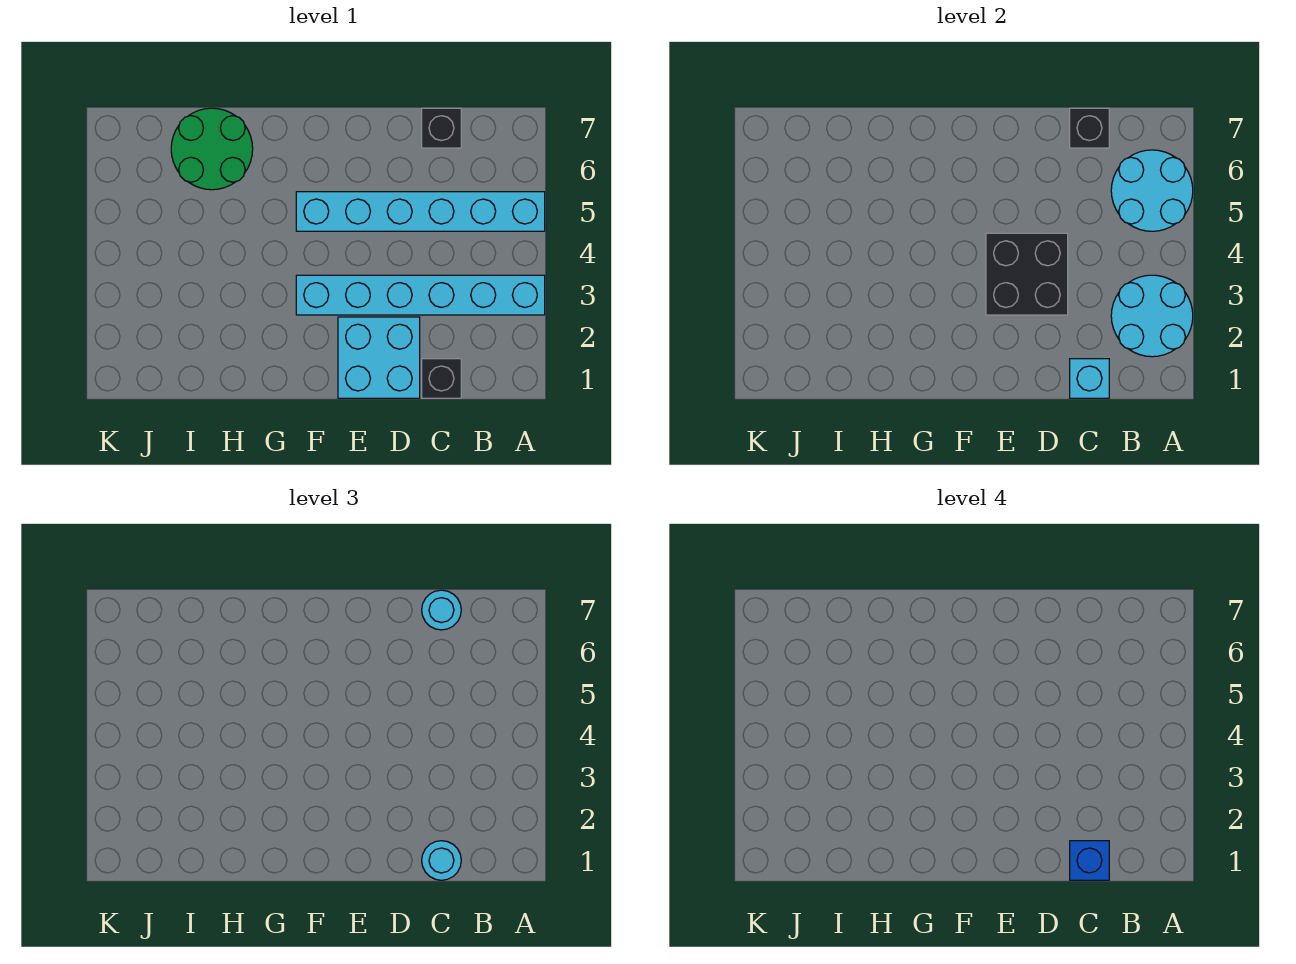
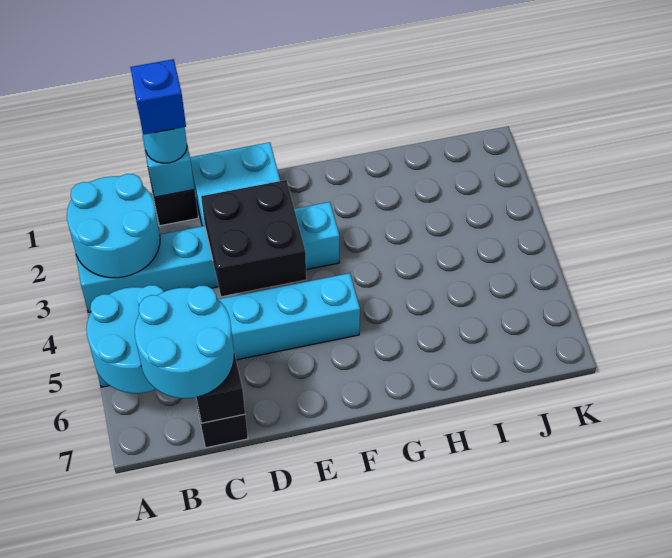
cyan round brick C7 level 3 -> cyan round brick B6:C7 level 3
green round brick H6:I7 level 1 -> none

